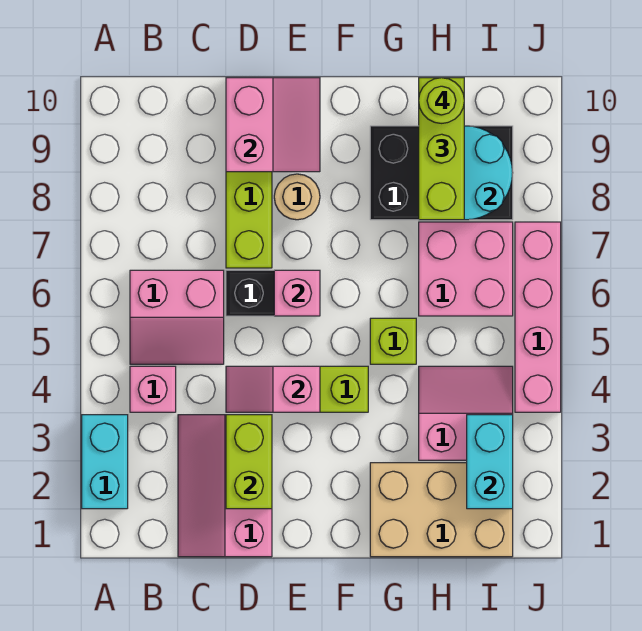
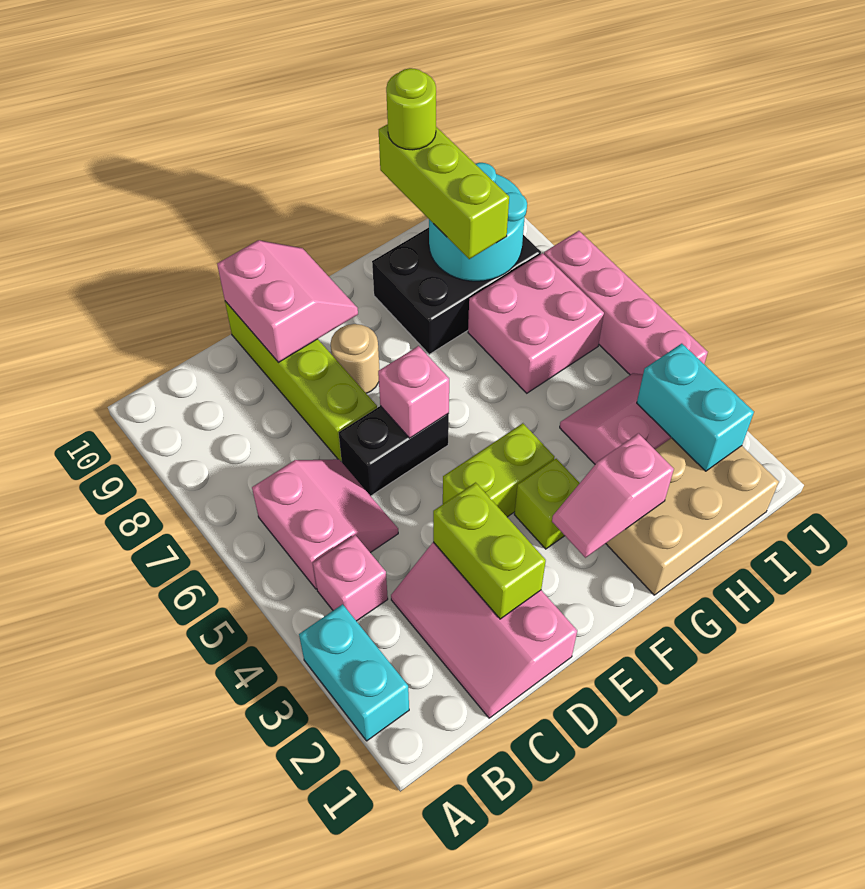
pink slope B5:C6 level 1 top 6 -> pink slope B5:C6 level 1 top B
pink slope D4:E4 level 2 top E -> pink slope F2:G2 level 2 top G
lime brick G5 level 1 -> lime brick F3 level 1

